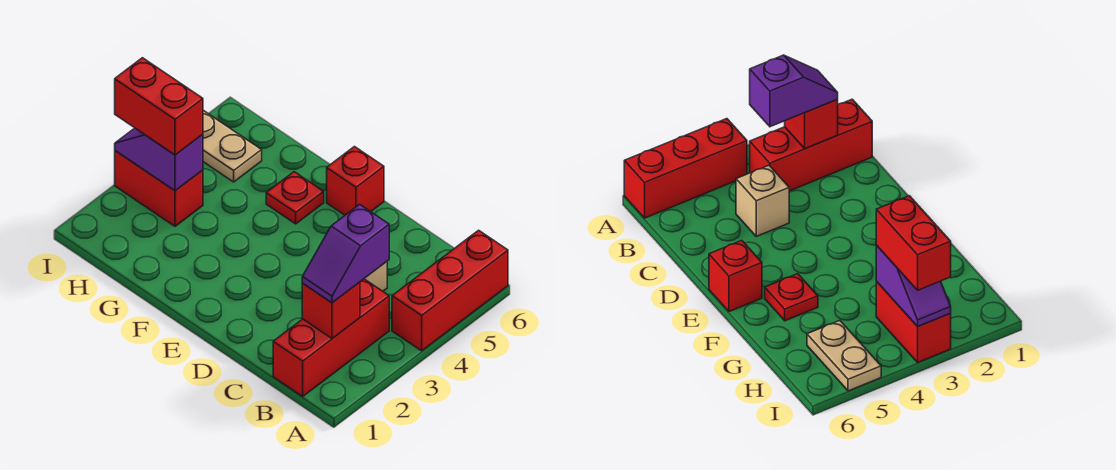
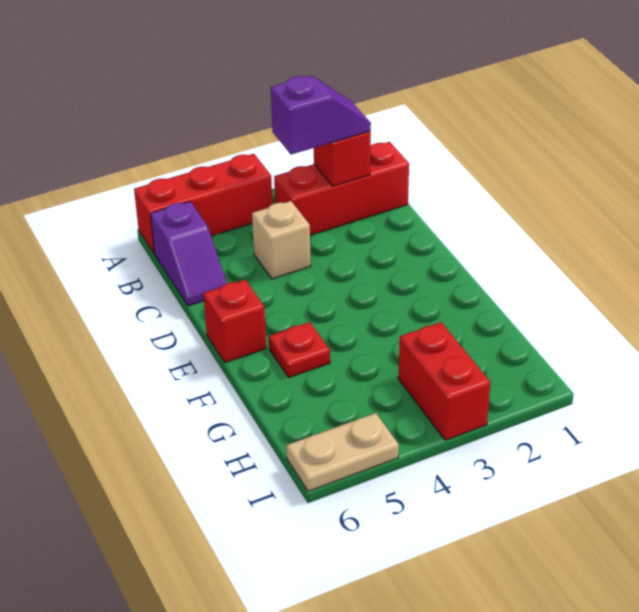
purple slope H3:I3 level 2 top H -> purple slope B6:C6 level 1 top B
red brick H3:I3 level 3 -> none
tan plate H5:I5 level 1 -> tan plate I5:I6 level 1

